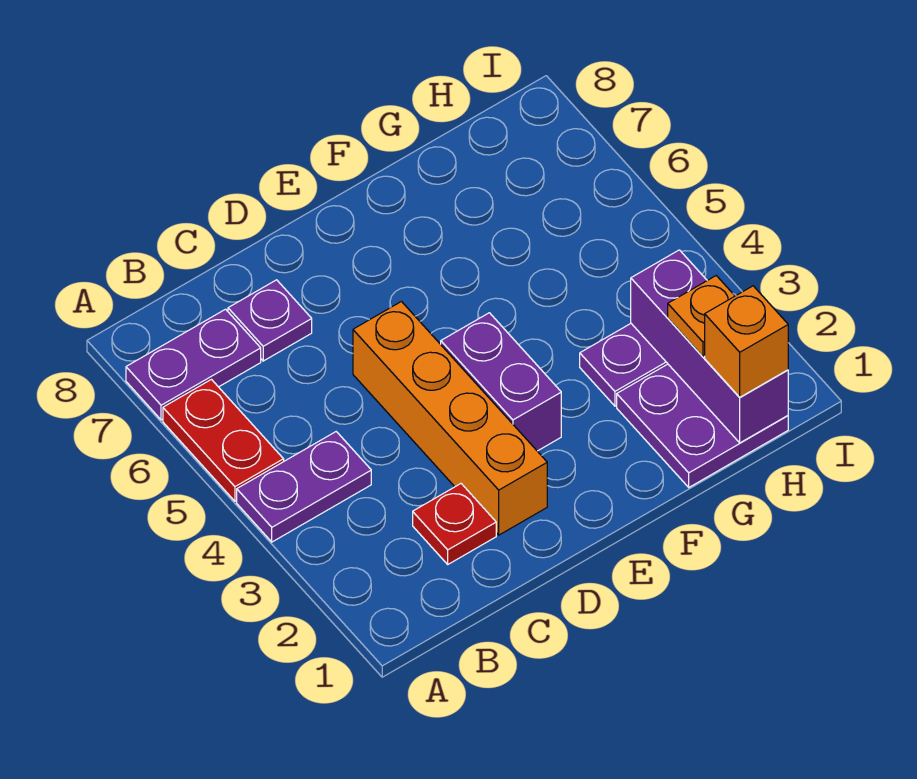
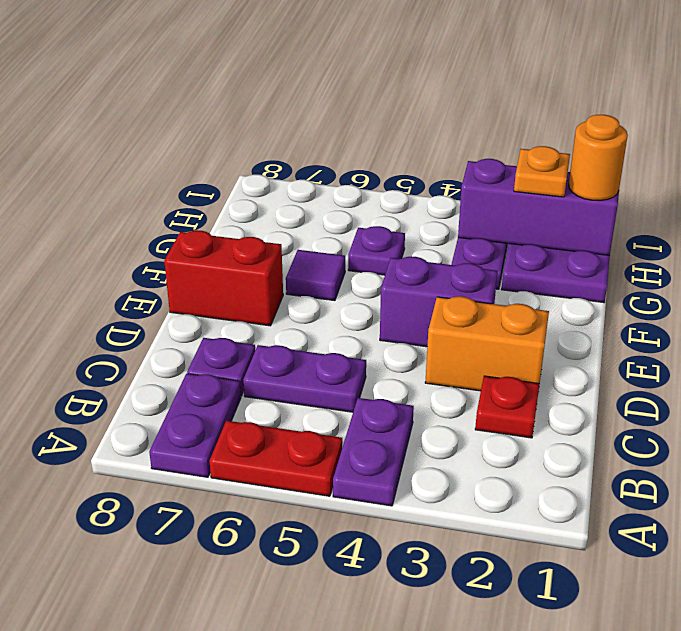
none -> purple plate C5:C6 level 1
orange brick D2:D5 level 1 -> orange brick D2:D3 level 1
none -> red brick E7:E8 level 1
none -> purple tile F6 level 1
none -> purple plate G5 level 1
orange brick H1 level 3 -> orange round brick H1 level 3

